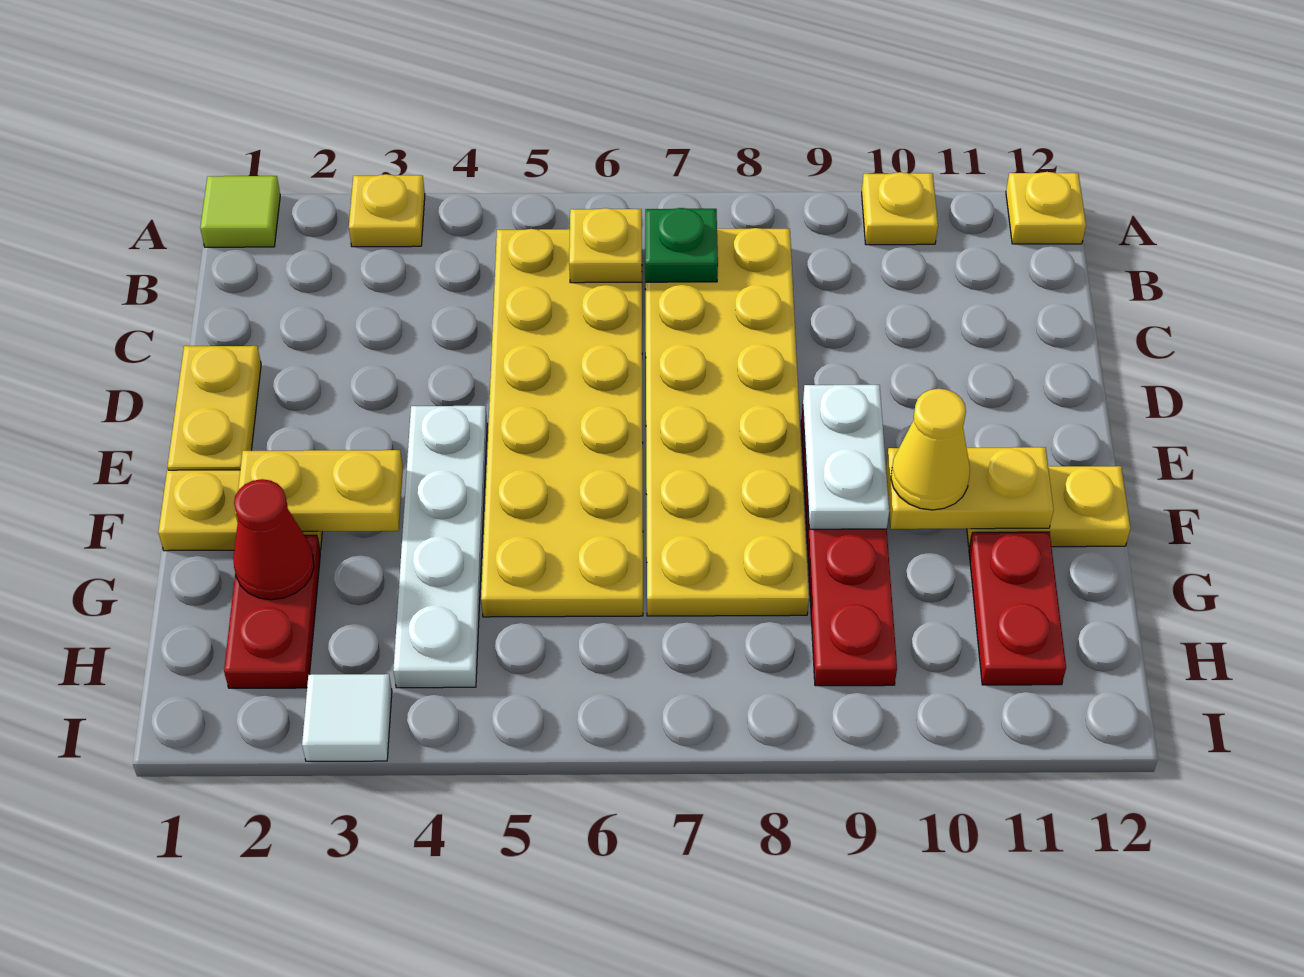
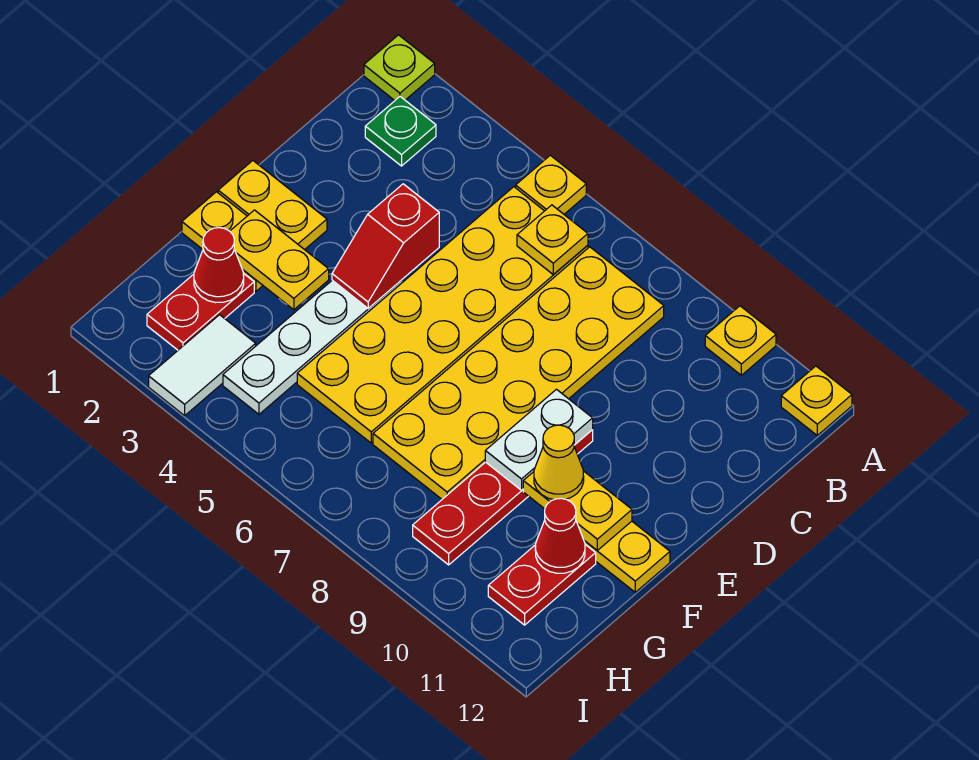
lime tile A1 level 1 -> lime plate A1 level 1
yellow plate A3 level 1 -> yellow plate A5 level 1
green plate B7 level 2 -> green plate B2 level 1
yellow plate D1:E1 level 1 -> yellow plate E1:E2 level 1
none -> red slope D4:E4 level 2 top D
none -> red cone G11 level 2
white tile I3 level 1 -> white tile H3:I3 level 1

